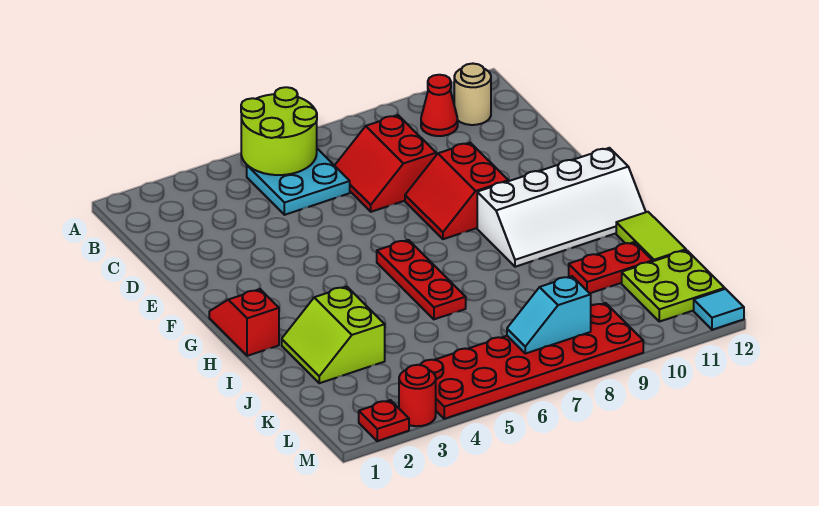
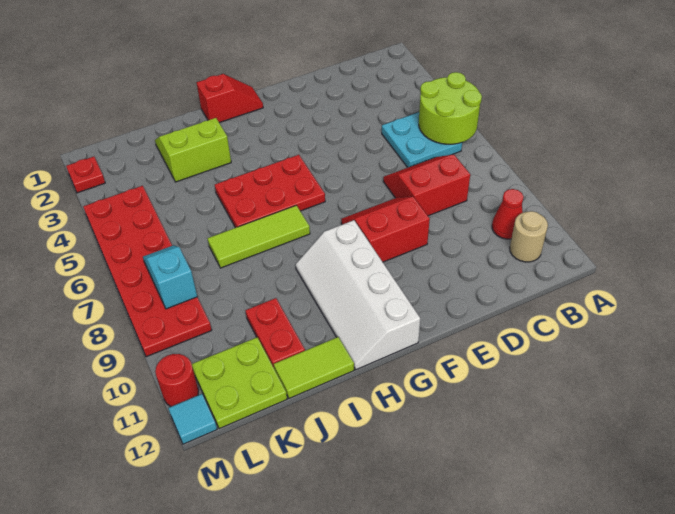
red plate G6:I6 level 1 -> red plate G5:I6 level 1
none -> lime tile H7:J7 level 1
red round brick M3 level 1 -> red round brick M11 level 1

